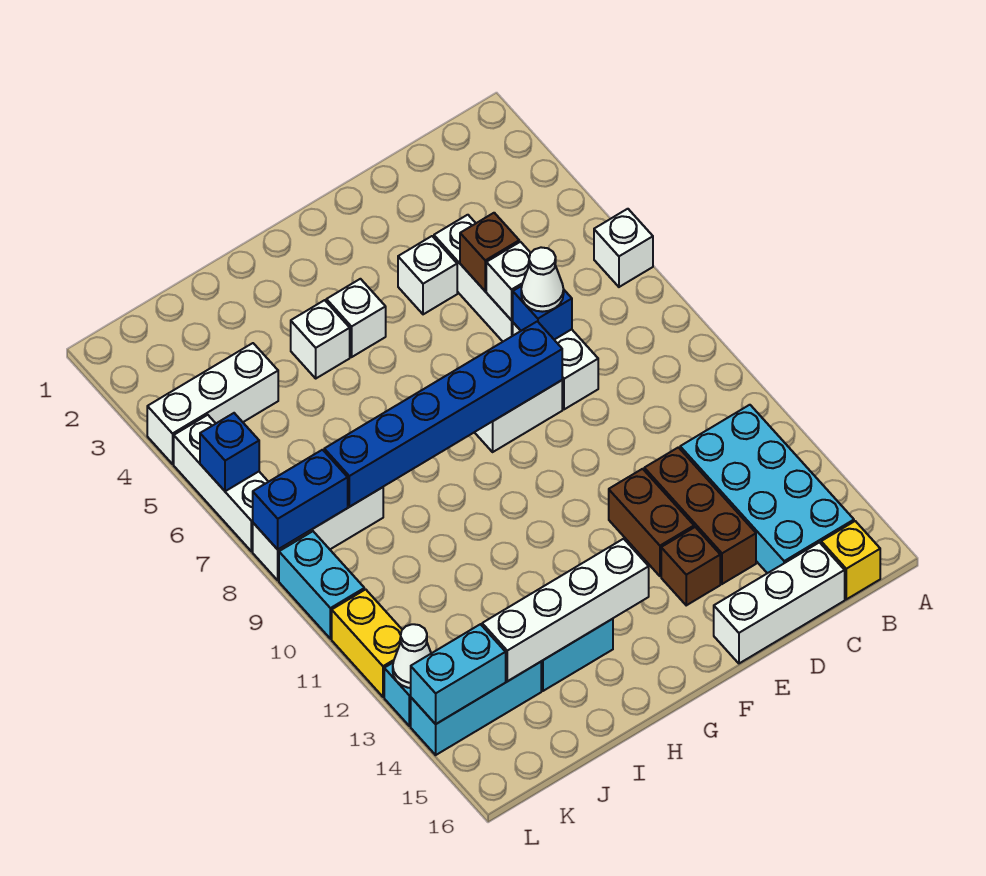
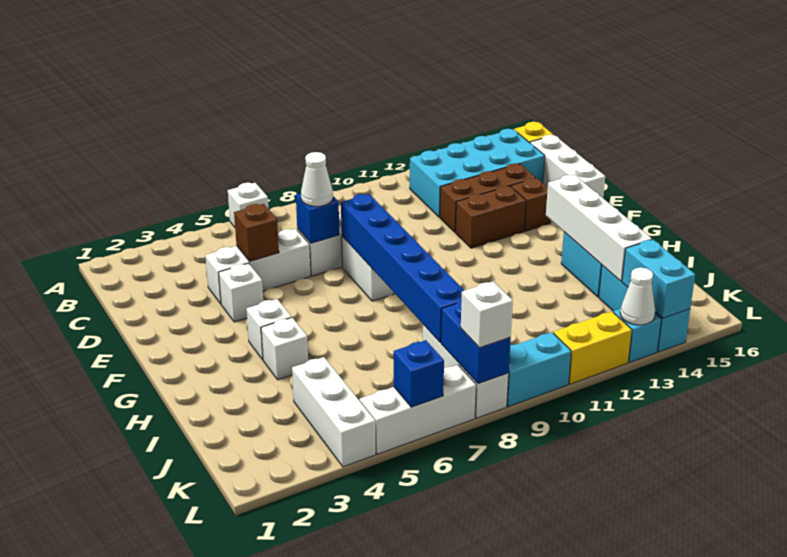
white brick D6 level 2 -> white brick L8 level 3

